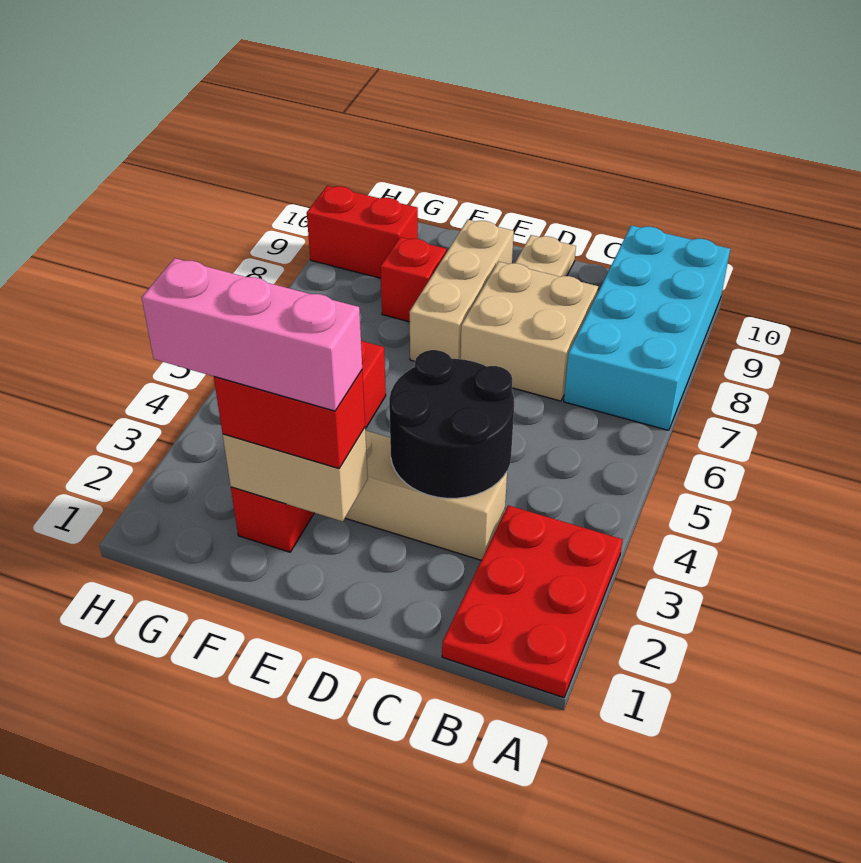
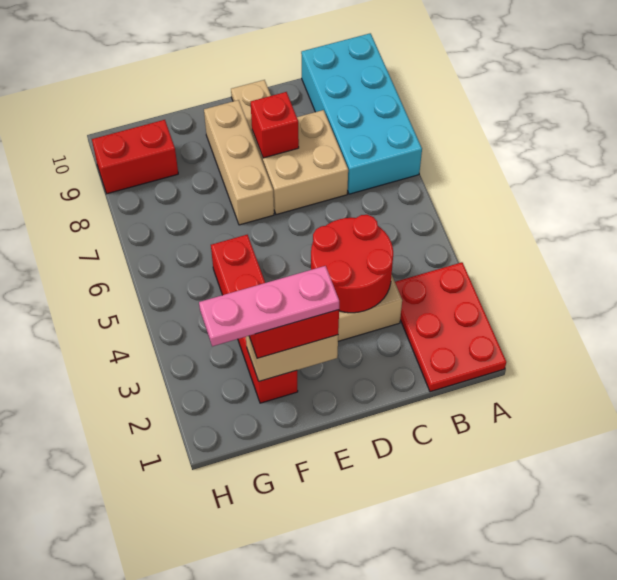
black round brick C3:D4 level 2 -> red round brick C3:D4 level 2
pink brick E2:G2 level 4 -> pink plate E2:G2 level 4
red brick F8 level 1 -> red brick D8 level 2

